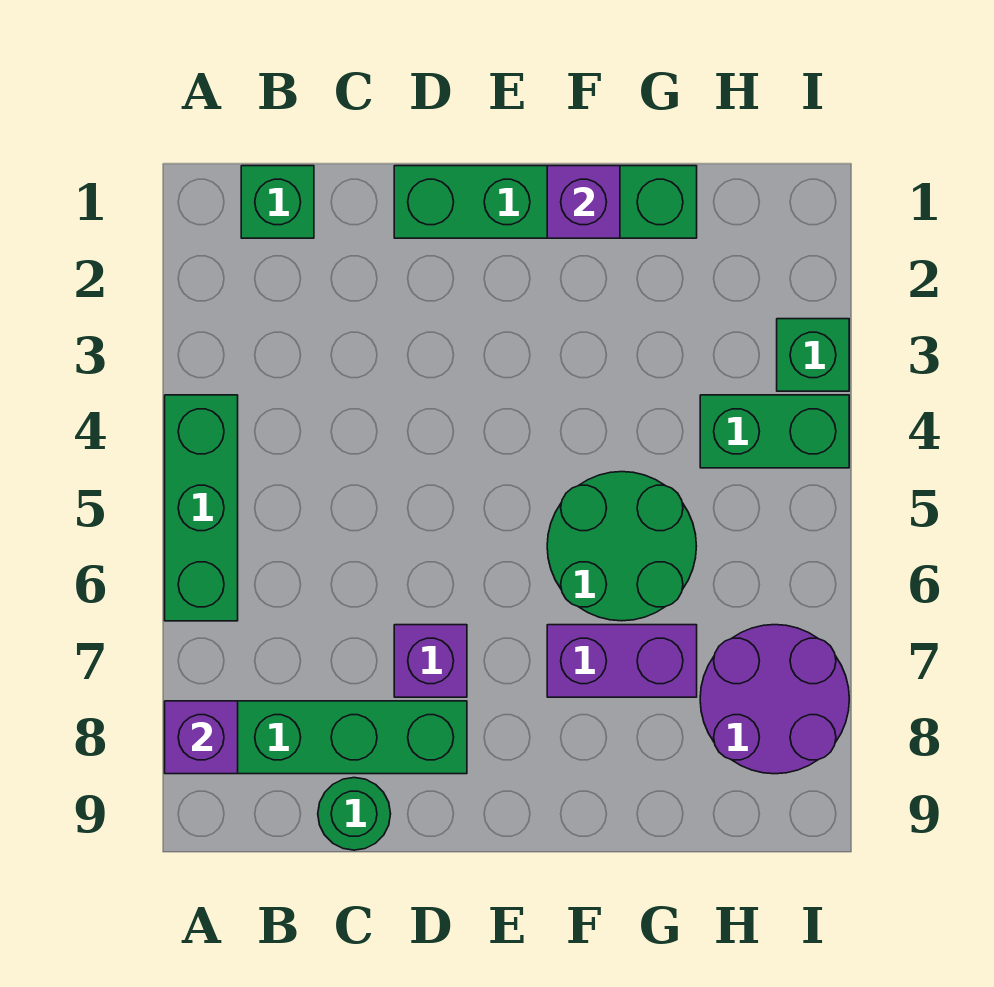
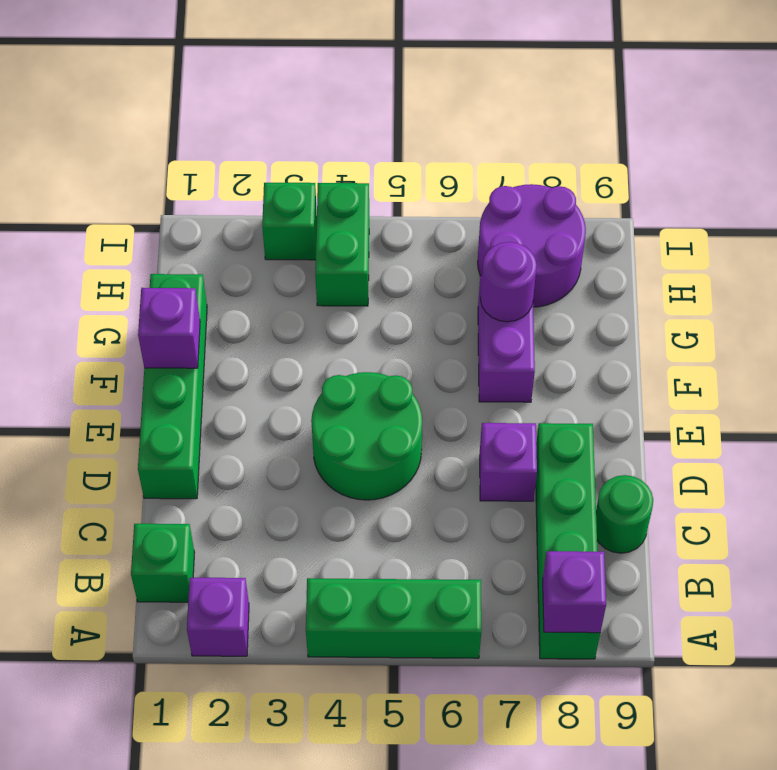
none -> purple brick A2 level 1
green round brick F5:G6 level 1 -> green round brick D4:E5 level 1
none -> purple round brick G7 level 2

